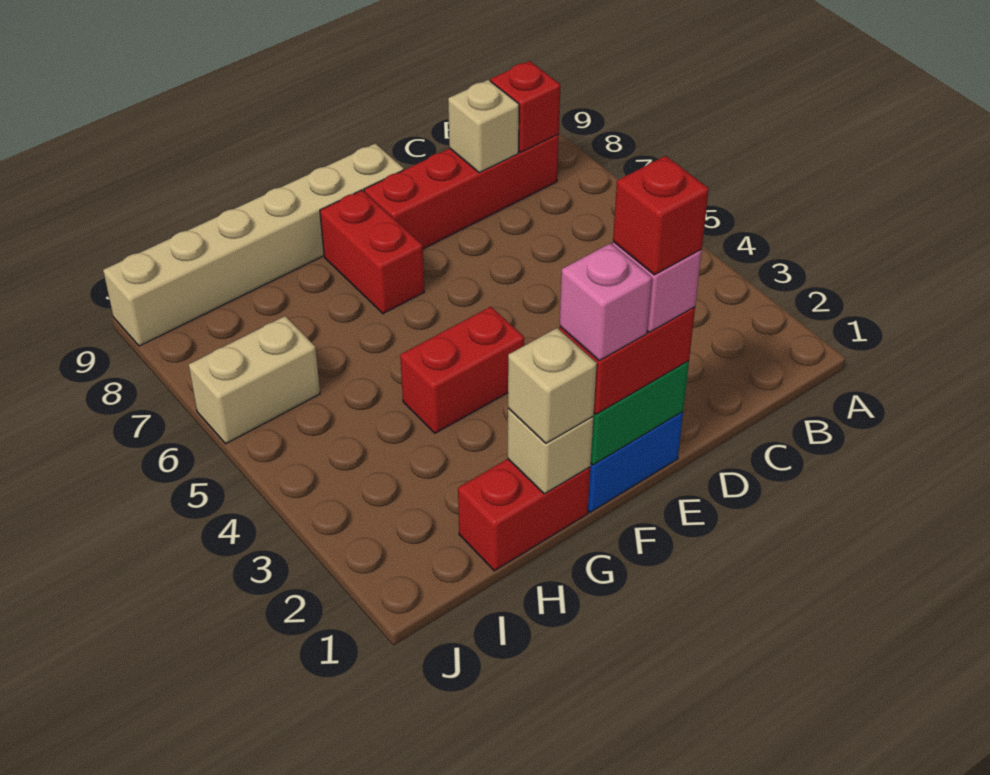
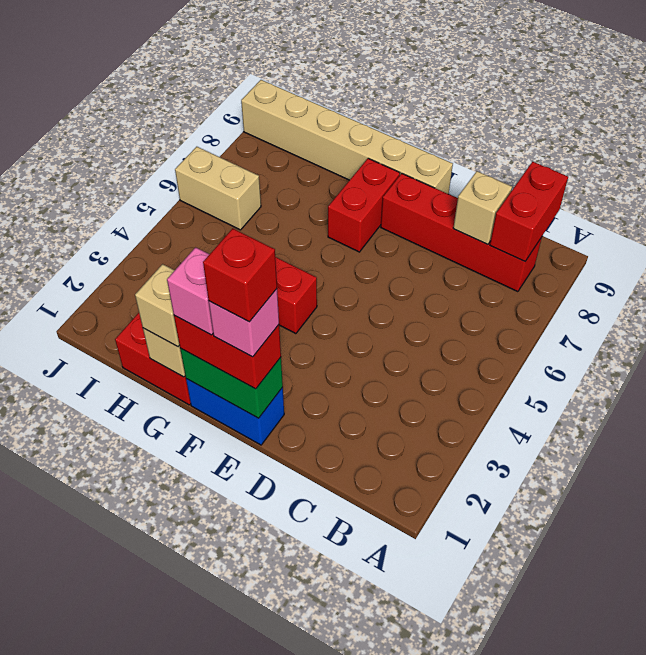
red brick B8 level 2 -> red brick B8:B9 level 2

